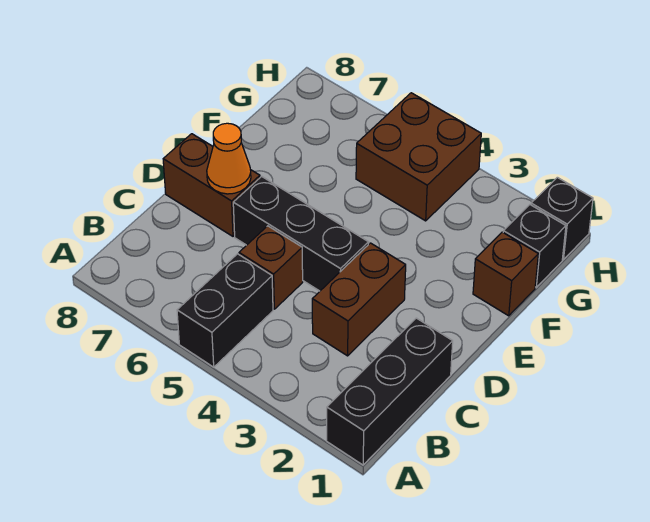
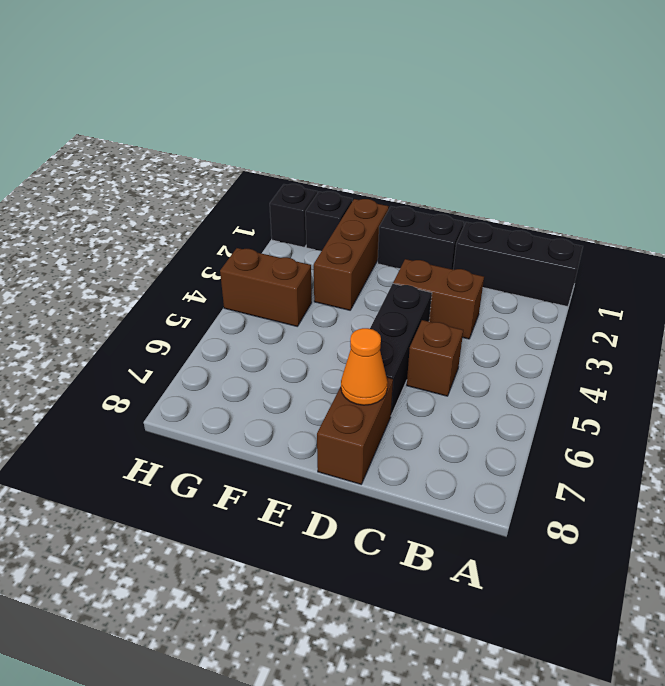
black brick A5:B5 level 1 -> black brick D1:E1 level 1
brown brick F1 level 1 -> brown brick F1:F3 level 1
brown brick G4:H5 level 1 -> brown brick G4:H4 level 1

